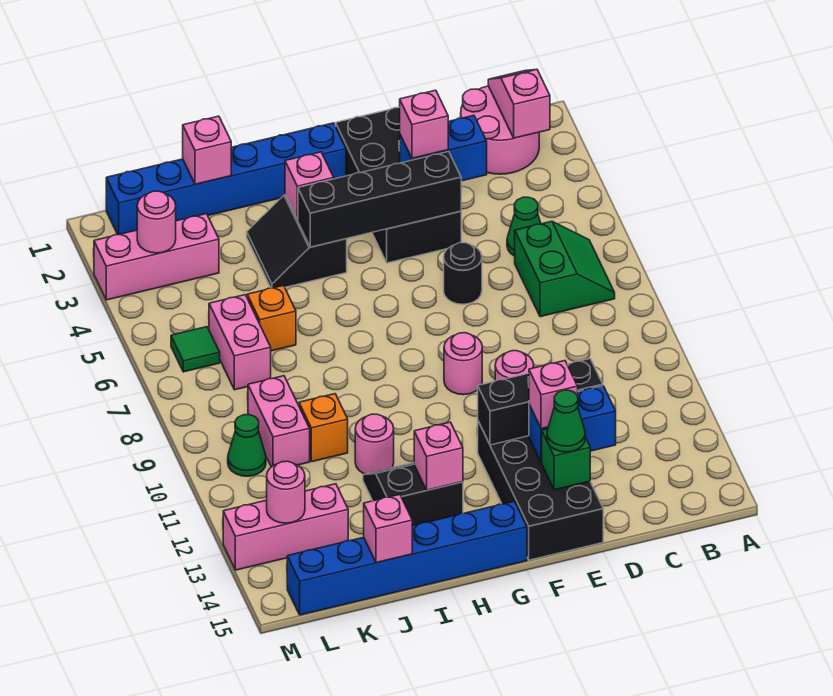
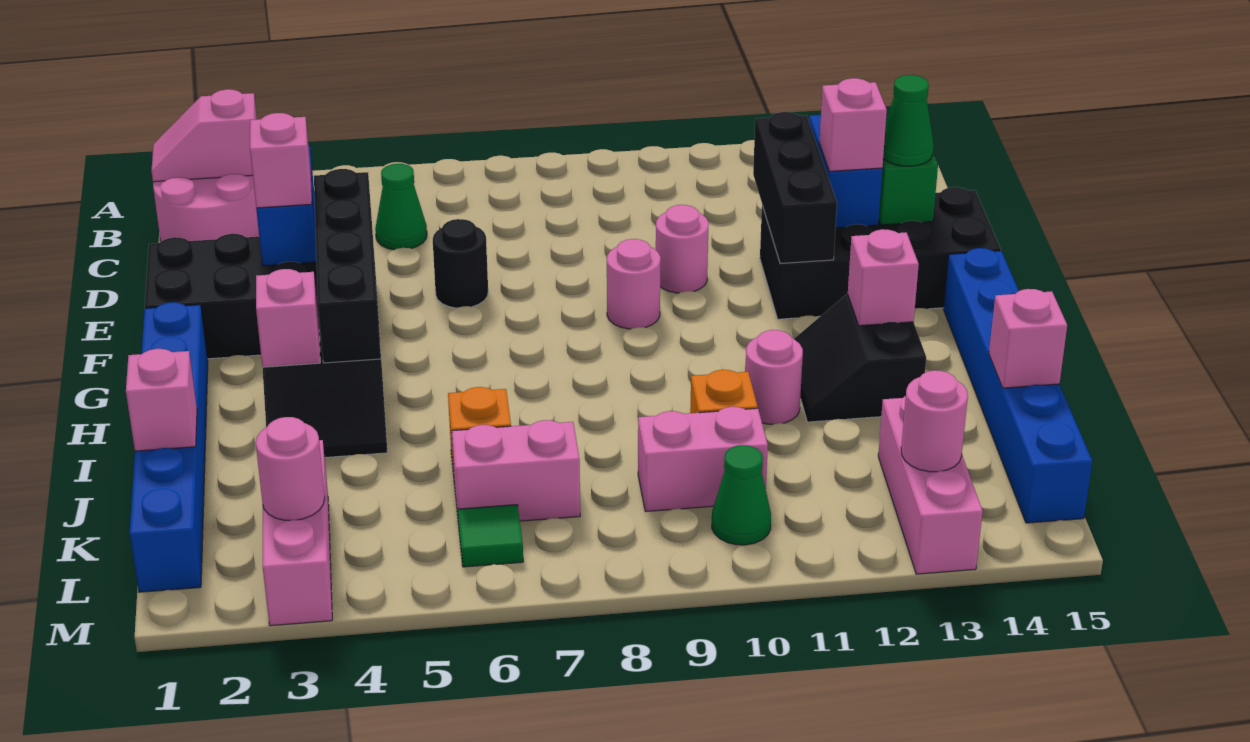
green slope B6:C7 level 1 top C -> none

